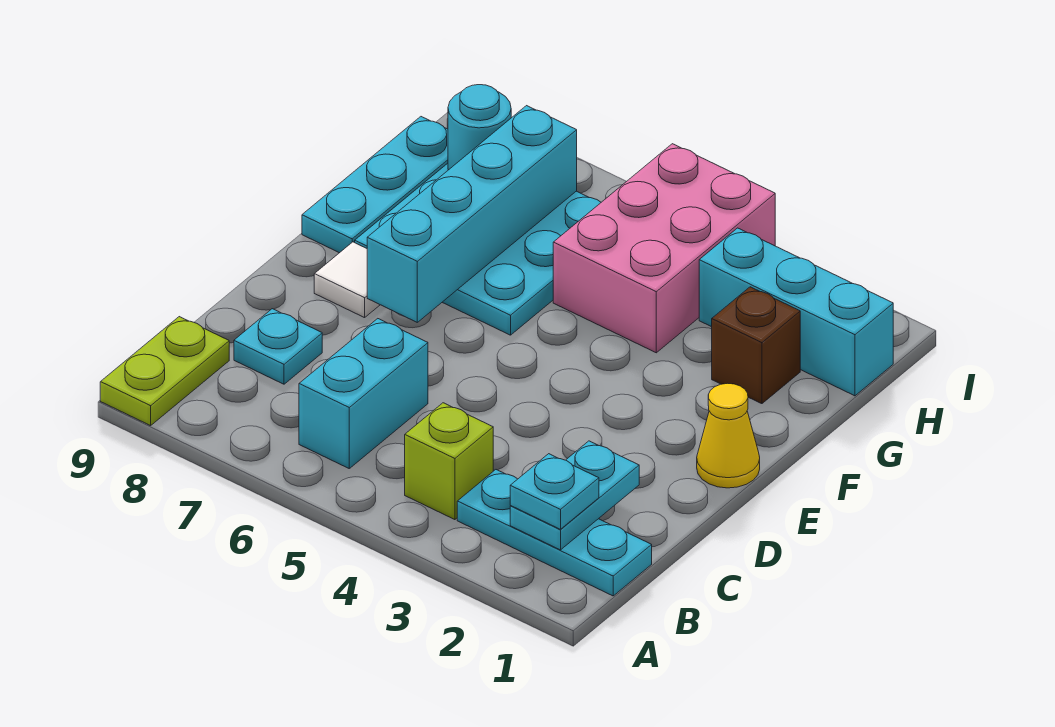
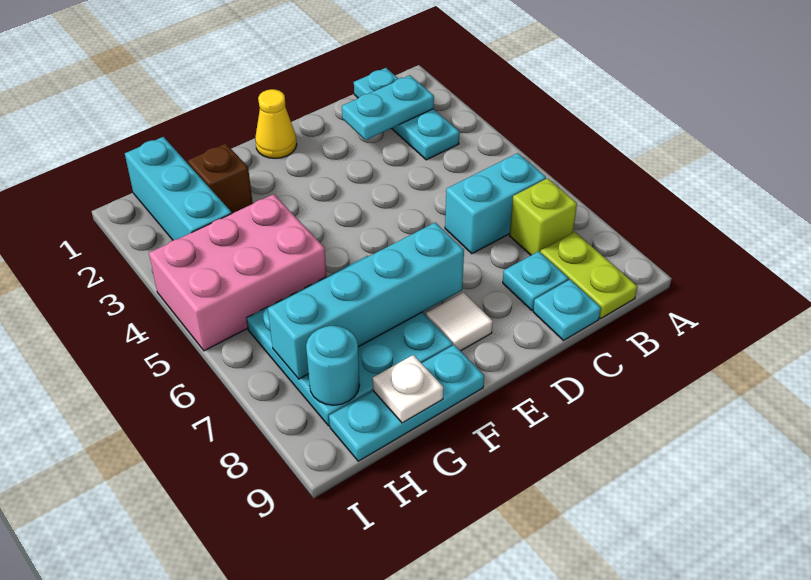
lime plate A9:B9 level 1 -> lime plate B8:B9 level 1
cyan plate B2 level 3 -> cyan plate C9 level 1
lime brick B4 level 1 -> lime brick B7 level 1
none -> white plate G9 level 2

